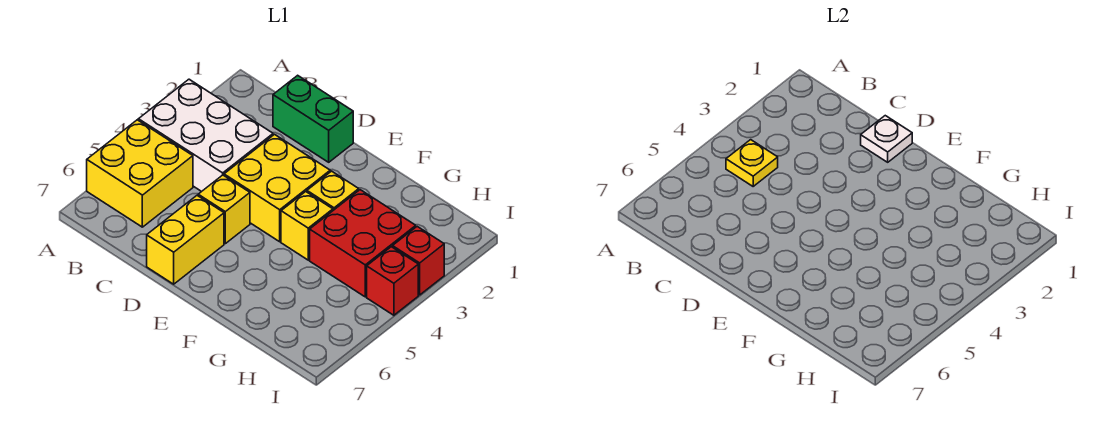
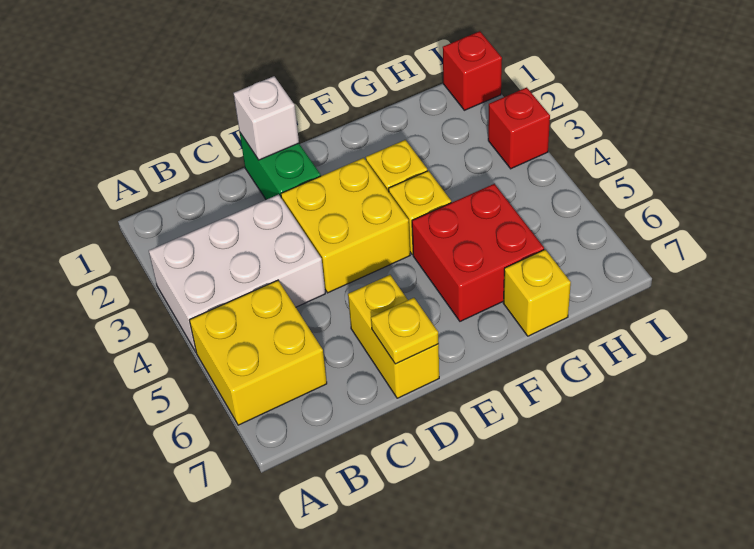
yellow plate B4 level 2 -> yellow plate D7 level 2
green brick C1:D1 level 1 -> green brick D1:D2 level 1
white plate D1 level 2 -> white brick D1 level 2
yellow brick D5 level 1 -> yellow brick G7 level 1
red brick G3:H4 level 1 -> red brick F5:G6 level 1
red brick I4 level 1 -> red brick I1 level 1

